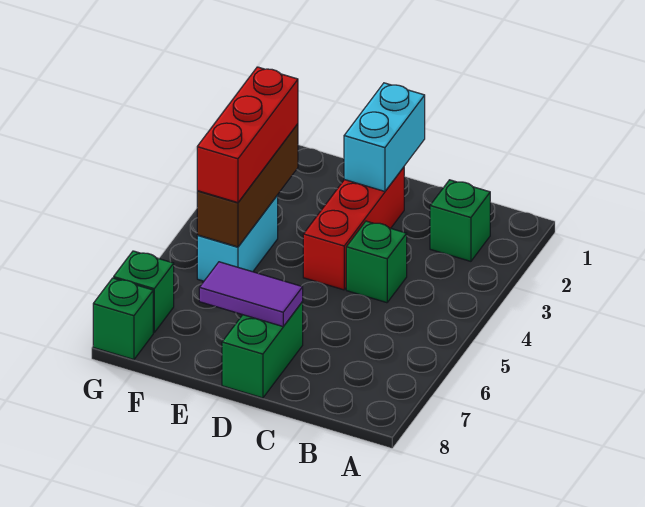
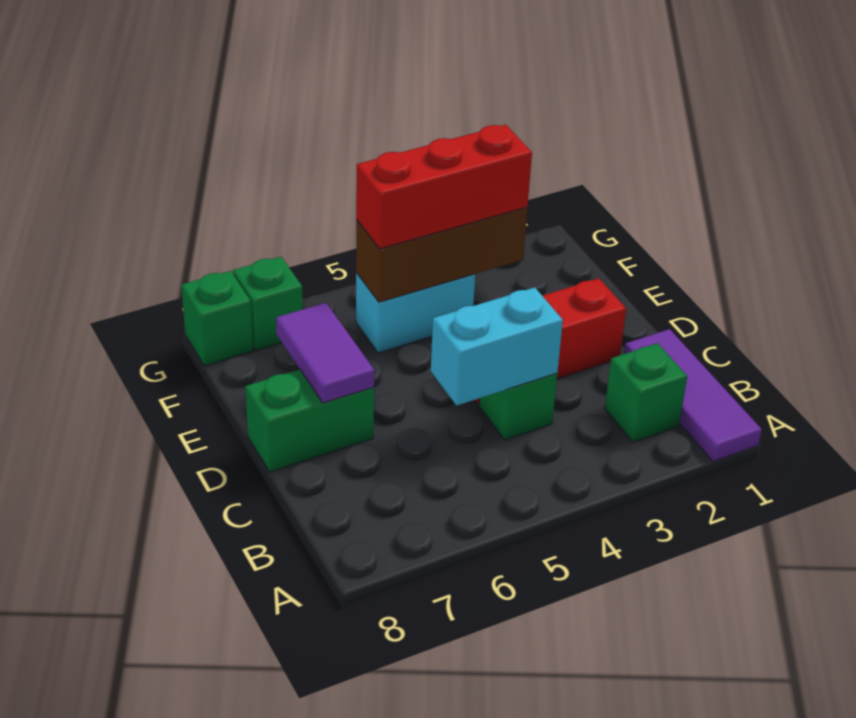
none -> purple tile A1:C1 level 1
cyan brick D1:D2 level 2 -> cyan brick C4:C5 level 2

